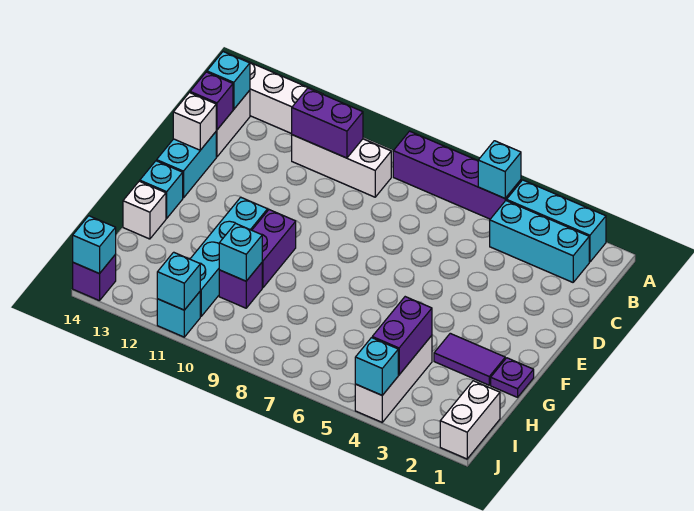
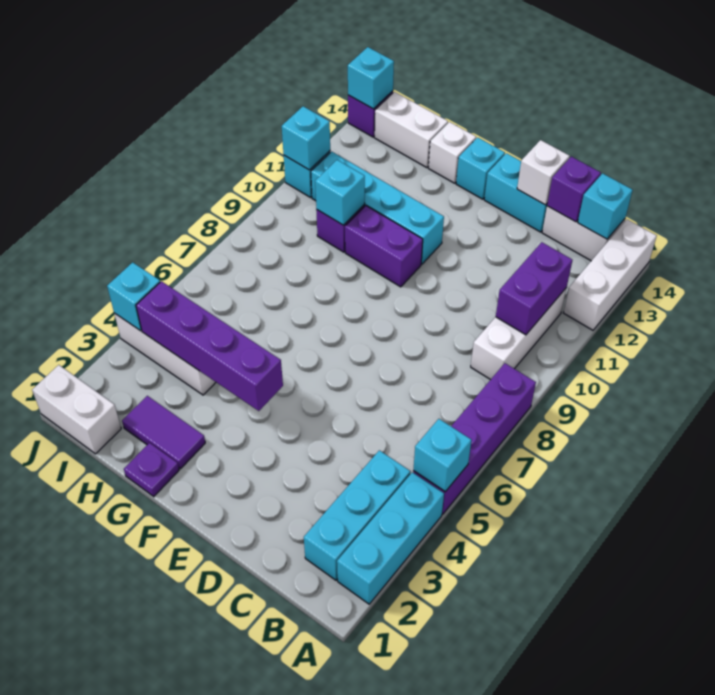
purple tile G2:G3 level 1 -> purple tile G2:H2 level 1
purple brick H4:I4 level 2 -> purple brick F4:I4 level 2
none -> white brick H14:I14 level 1

